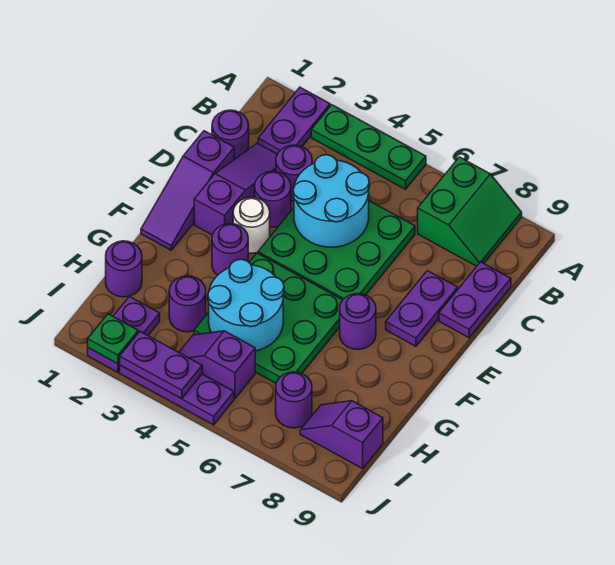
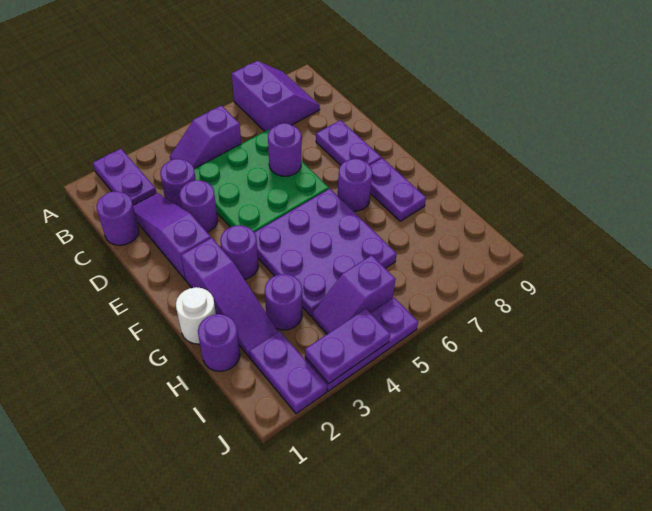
green plate A3:A5 level 1 -> none
green slope A7:B8 level 1 top 7 -> purple slope A7:B8 level 1 top 7
cyan round brick C4:D5 level 2 -> none
purple plate C9:D9 level 1 -> purple plate F8:G8 level 1
purple slope D1:F1 level 1 top D -> purple slope F2:H2 level 1 top F
white round brick E3 level 1 -> white round brick G1 level 1
green plate F4:H6 level 1 -> purple plate F4:H6 level 1
cyan round brick G4:H5 level 2 -> none
purple round brick I7 level 1 -> purple round brick D6 level 2
purple slope I8:I9 level 1 top 9 -> purple slope B4:B5 level 1 top 5
green plate J2 level 2 -> none

